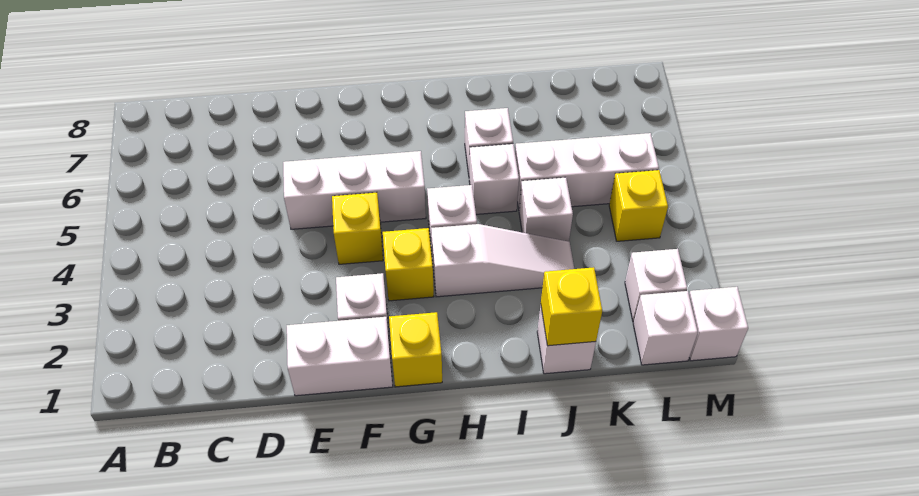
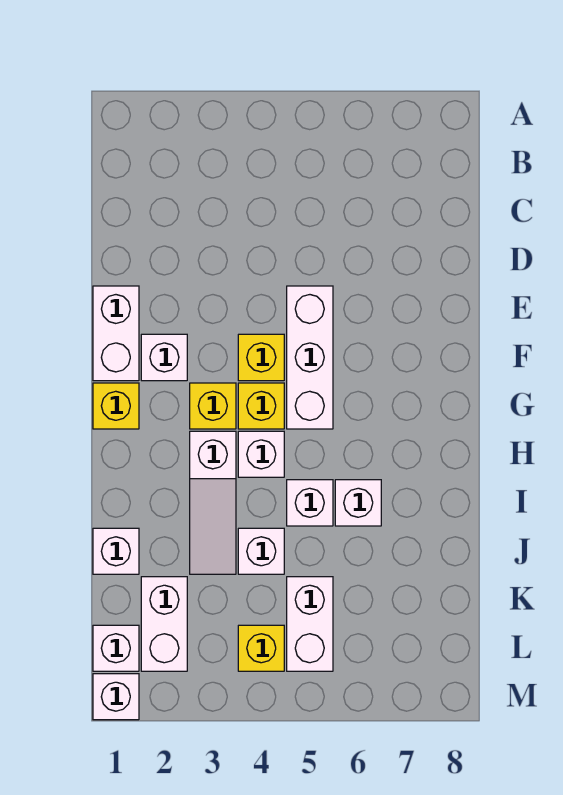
yellow brick J1 level 2 -> yellow brick G4 level 1
white brick J5:L5 level 1 -> white brick K5:L5 level 1
white brick L2 level 1 -> white brick K2:L2 level 1

